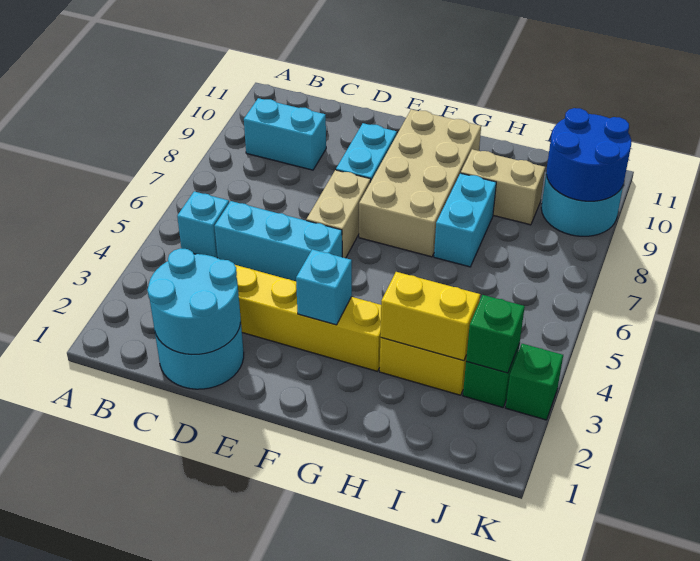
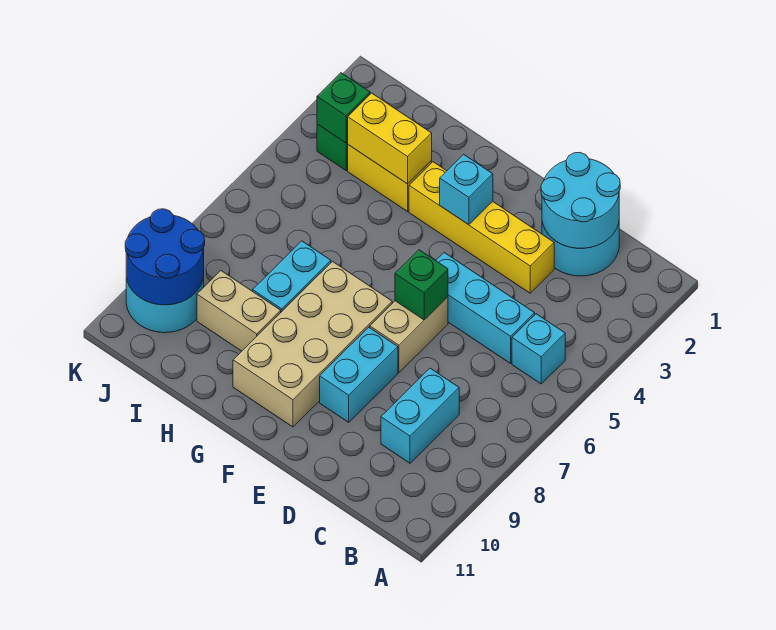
cyan brick B9:C9 level 1 -> cyan brick C8:C9 level 1
green brick K3 level 1 -> green brick E6 level 2

